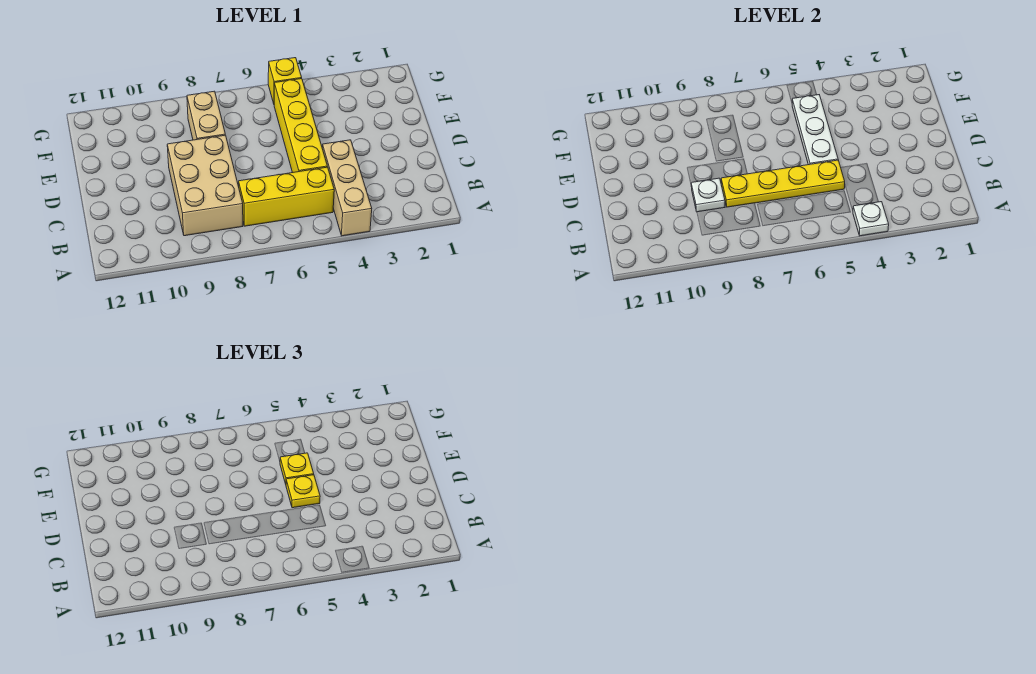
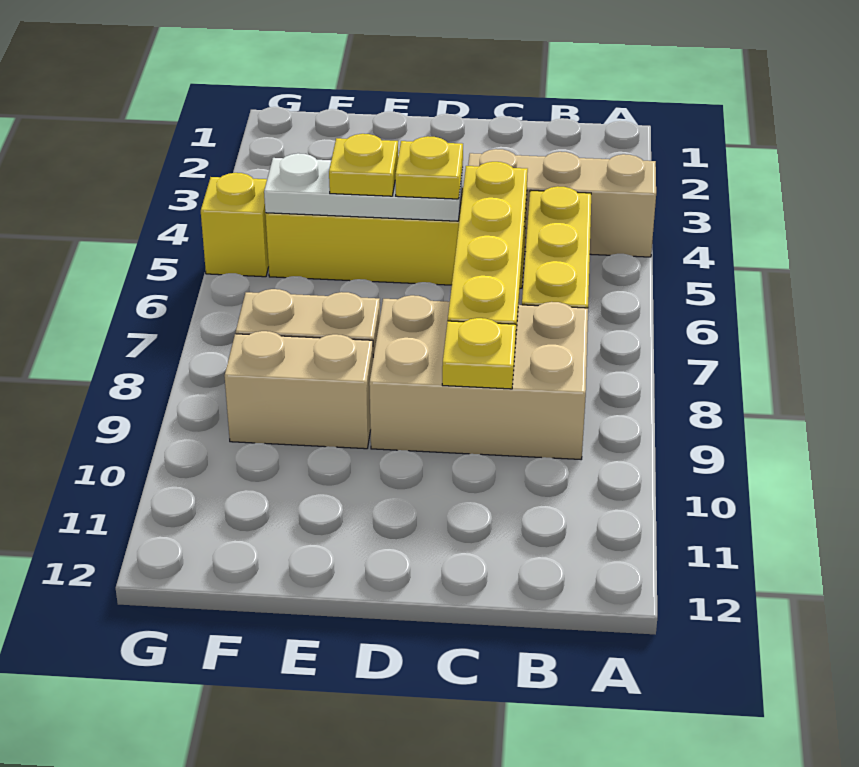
white plate A4 level 2 -> none
white plate C9 level 2 -> yellow plate C9 level 2
none -> tan brick E9:F9 level 1

